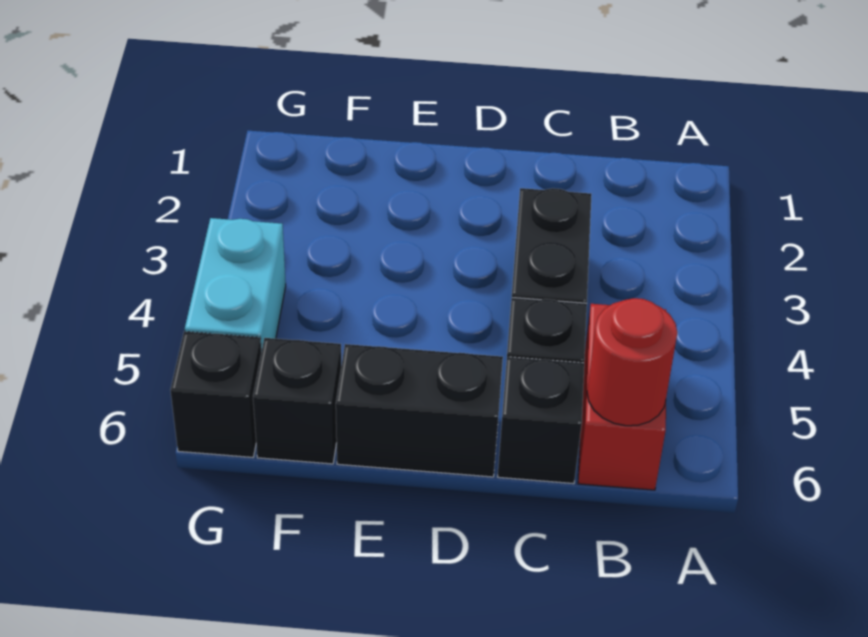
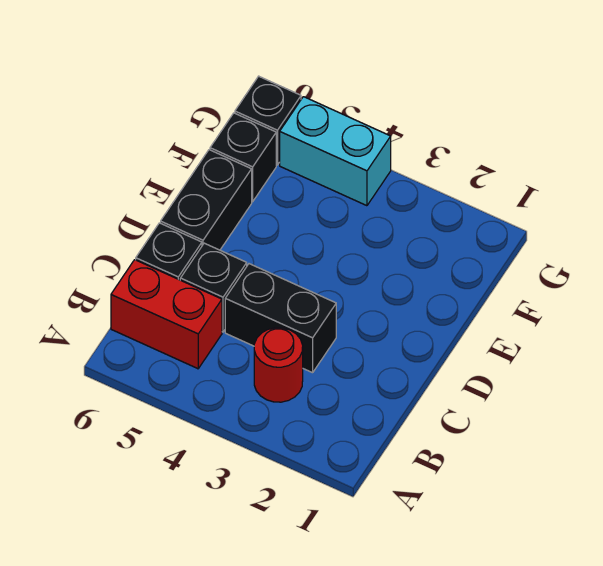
red round brick B6 level 2 -> red round brick B3 level 1

